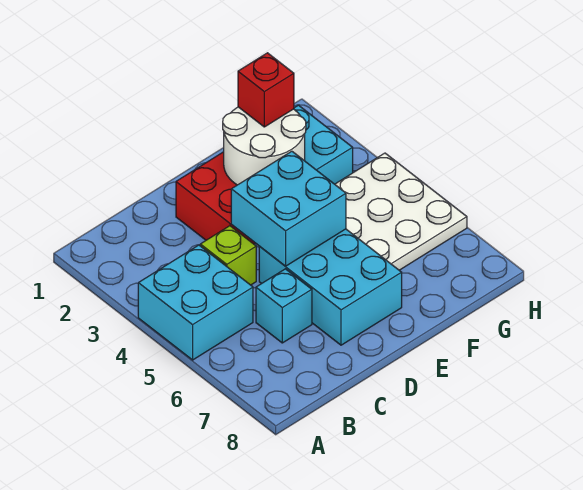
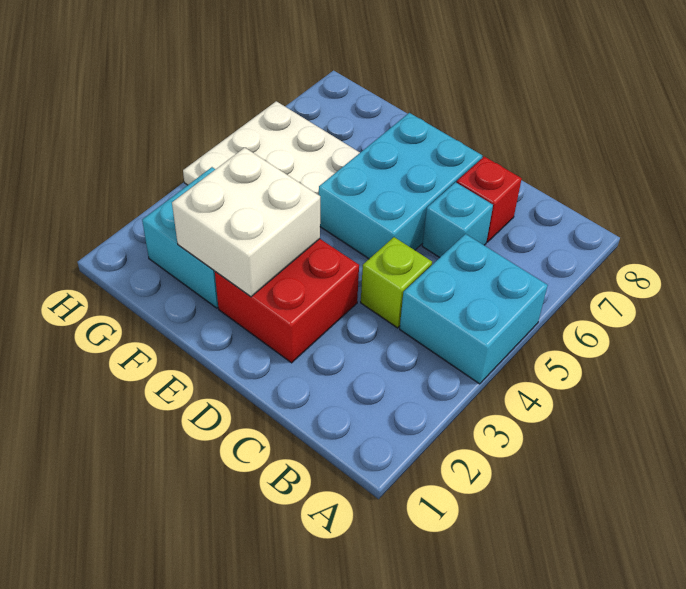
cyan brick D4:E5 level 2 -> none
white round brick E2:F3 level 2 -> white brick E2:F3 level 2
red brick F2 level 3 -> red brick C7 level 1

